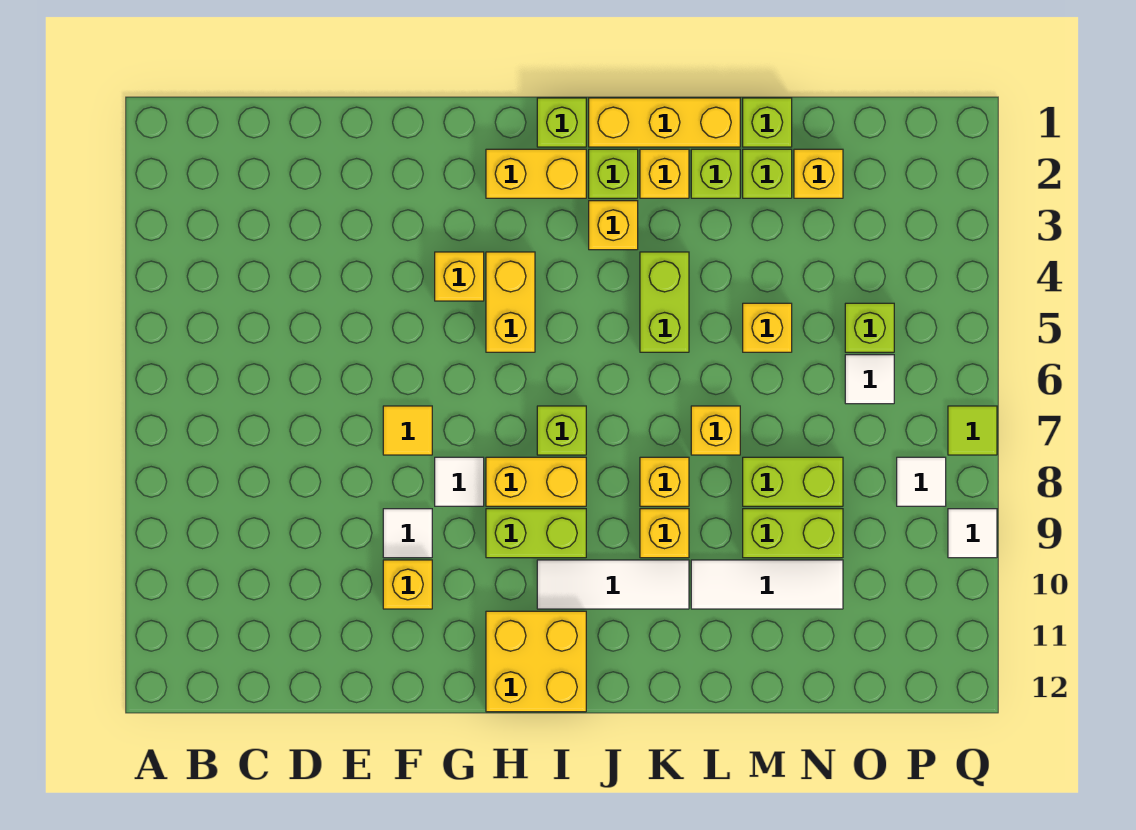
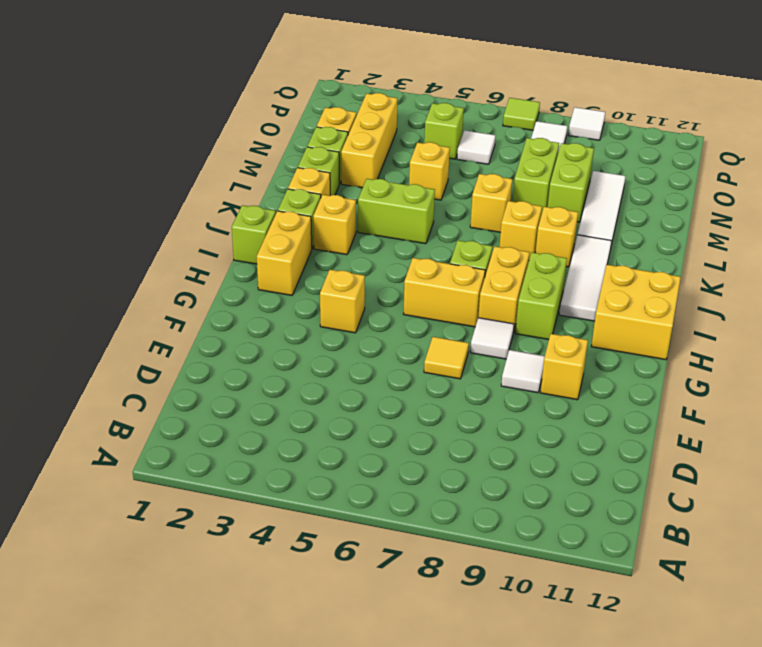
yellow brick H4:H5 level 1 -> yellow brick H6:H7 level 1
yellow brick J1:L1 level 1 -> yellow brick M3:O3 level 1
lime brick M1 level 1 -> none

